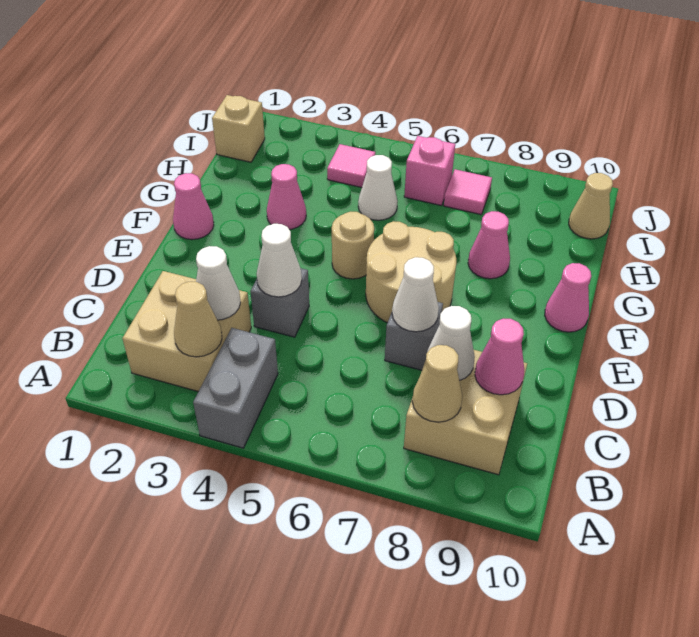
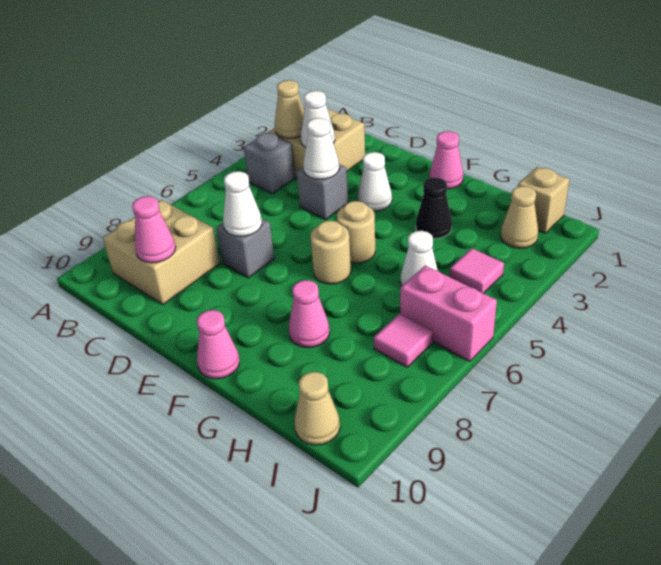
grey brick A4:B4 level 1 -> grey brick B4 level 1
tan cone B8 level 2 -> tan cone I2 level 1
white cone C8 level 2 -> white cone E3 level 1
tan round brick E6:F7 level 1 -> tan round brick F6 level 1
pink cone G3 level 1 -> black cone G3 level 1
pink brick I6 level 1 -> pink brick I6:J6 level 1

